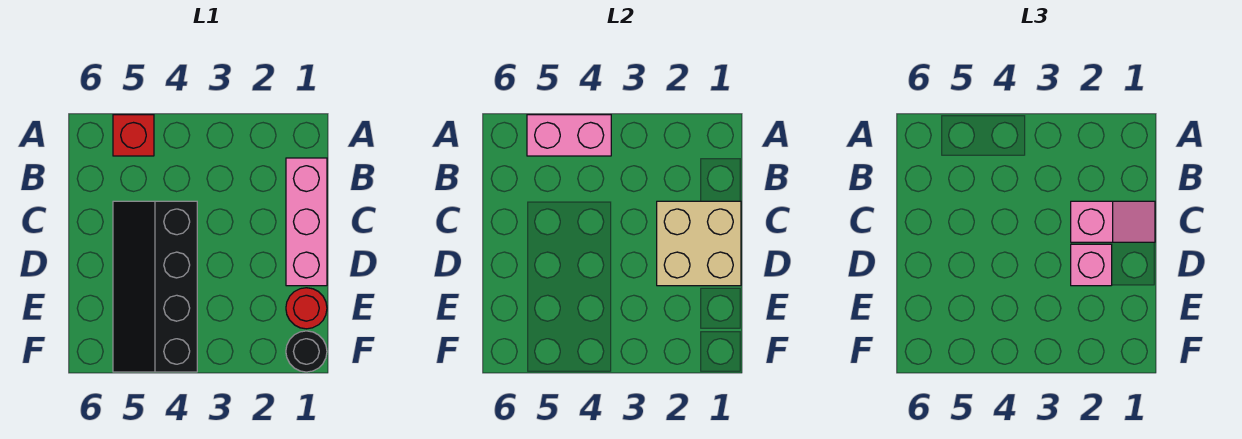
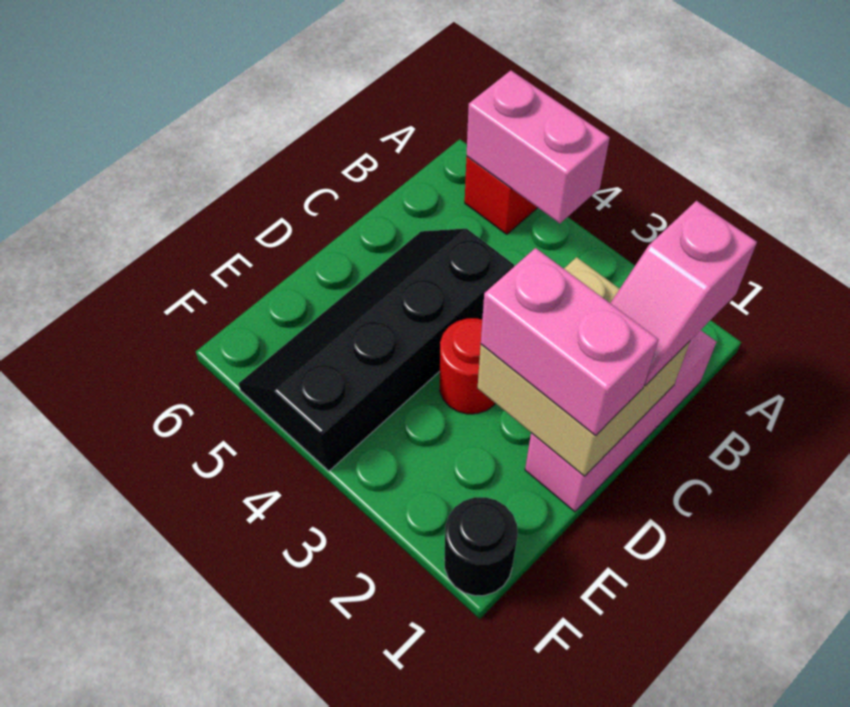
pink slope C1:C2 level 3 top 2 -> pink slope B1:C1 level 3 top B
pink brick D2 level 3 -> pink brick D1:D2 level 3
red round brick E1 level 1 -> red round brick D3 level 1

